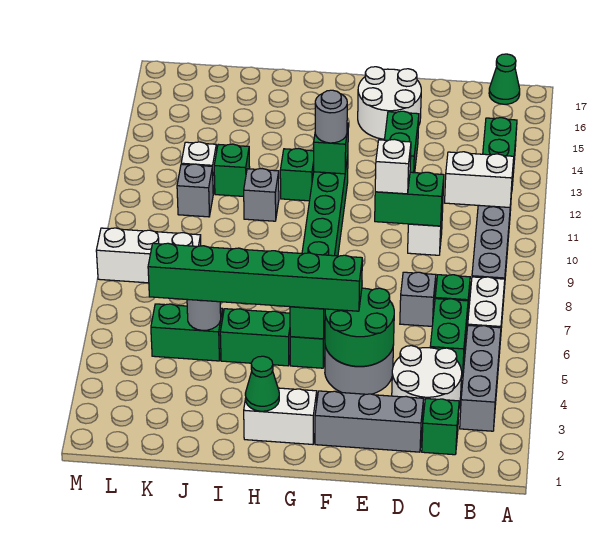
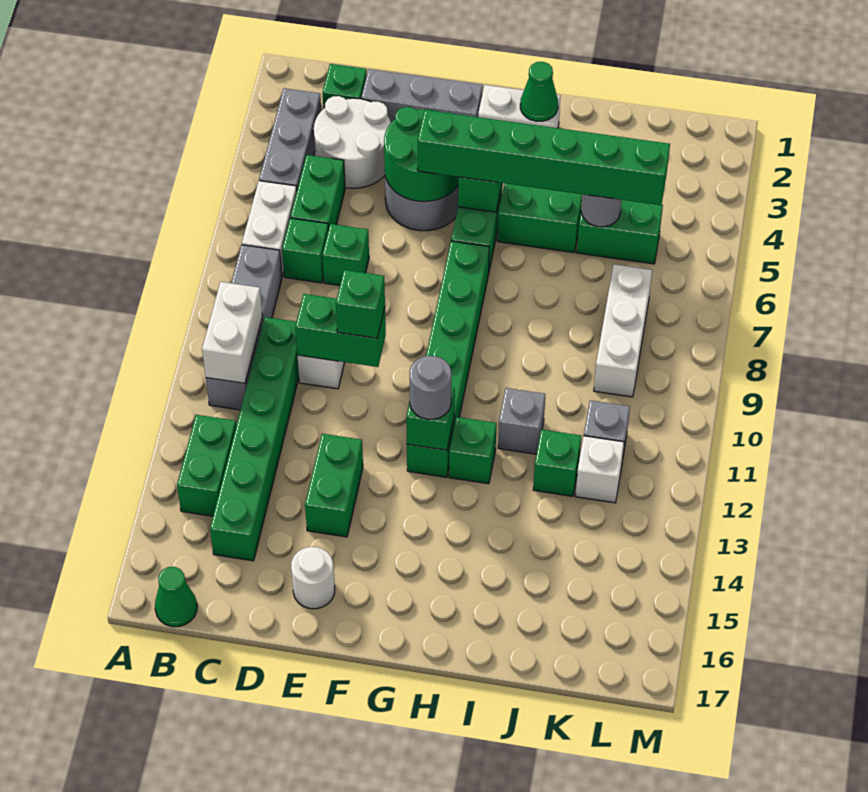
white brick B11:C11 level 2 -> white brick B10:B11 level 2
none -> green brick C10:C15 level 1
grey brick D7 level 1 -> green brick D7 level 1
white brick E10 level 3 -> green brick E10 level 3
white round brick E15:F16 level 1 -> white round brick E16 level 1
white brick K8:M8 level 1 -> white brick K7:K9 level 1

